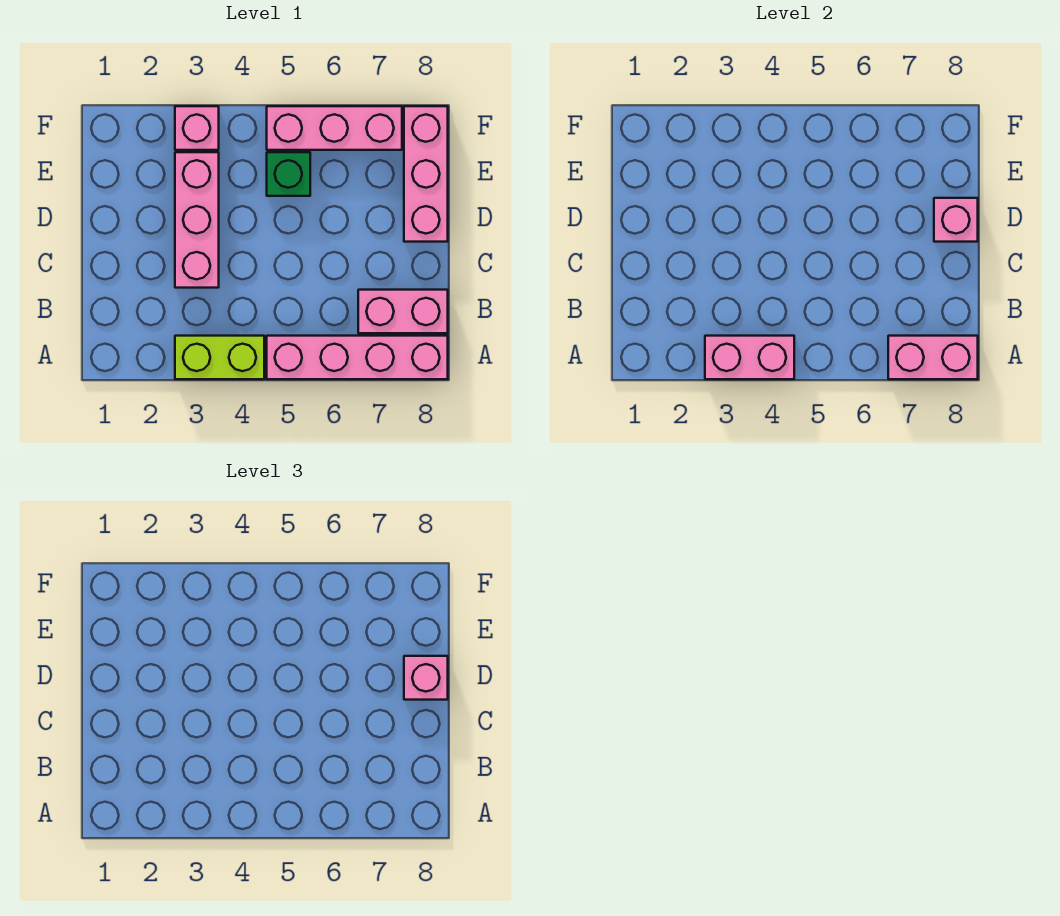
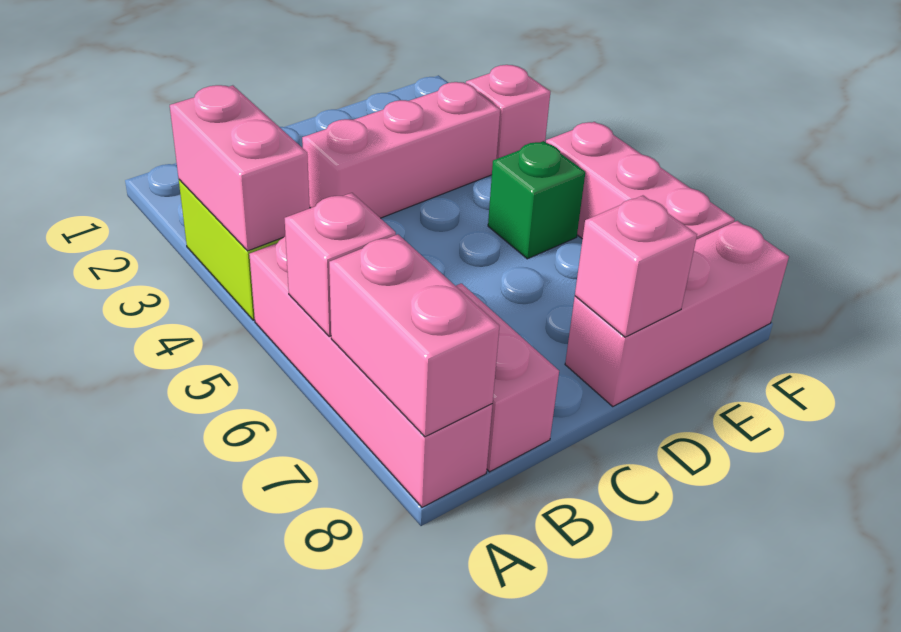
pink brick D8 level 3 -> pink brick A6 level 2

